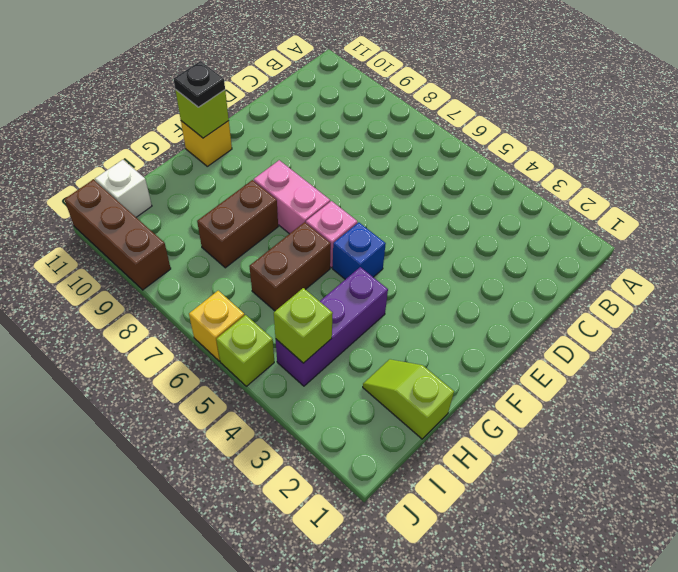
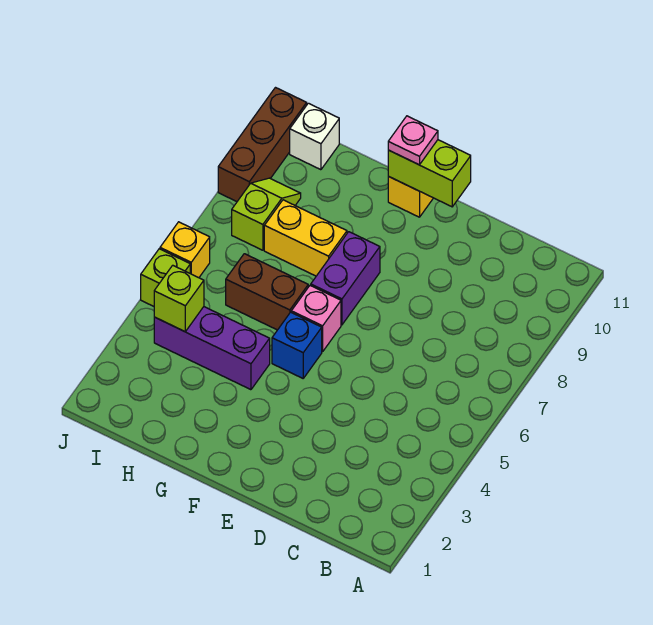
pink brick F7:F8 level 1 -> purple brick F7:F8 level 1
lime brick F11 level 2 -> lime brick E11:F11 level 2
black plate F11 level 3 -> pink plate F11 level 3
brown brick G8:H8 level 1 -> yellow brick G8:H8 level 1
lime slope H1:H2 level 1 top 1 -> lime slope I8:I9 level 1 top 8

